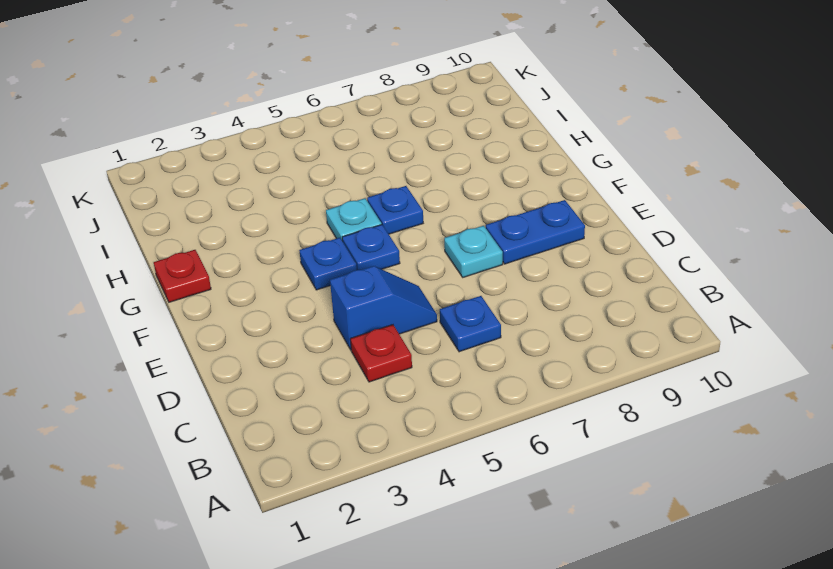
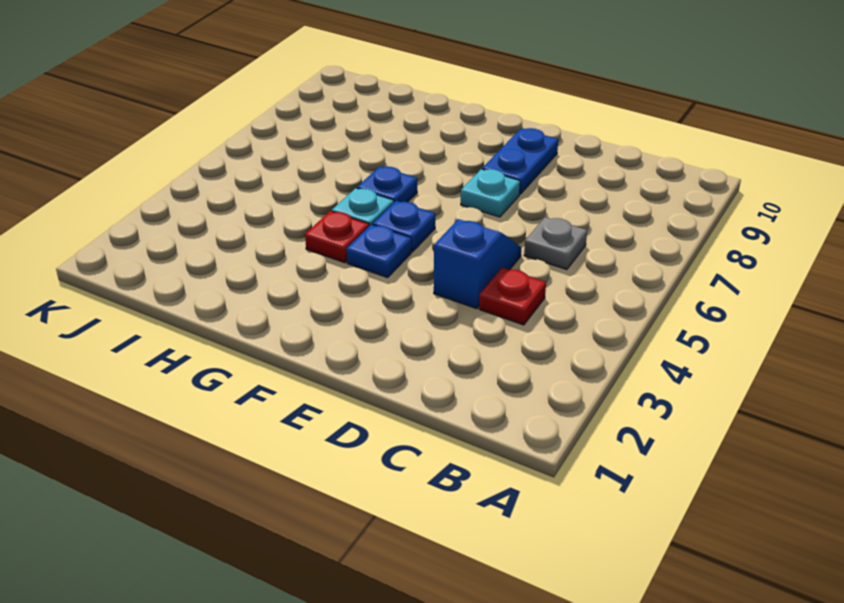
blue plate C6 level 1 -> grey plate C6 level 1
red plate G1 level 1 -> red plate G4 level 1

